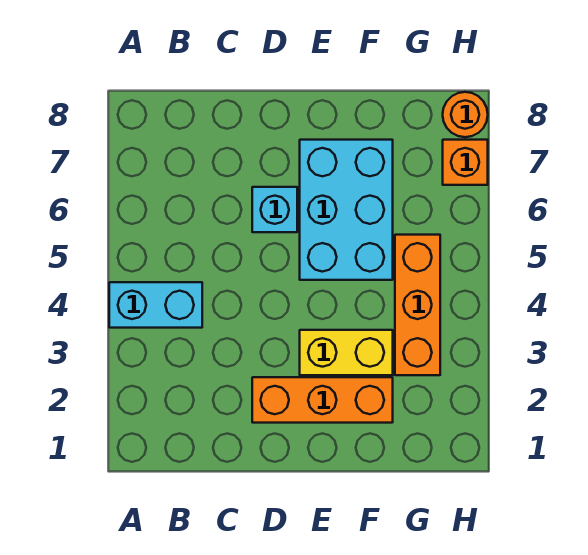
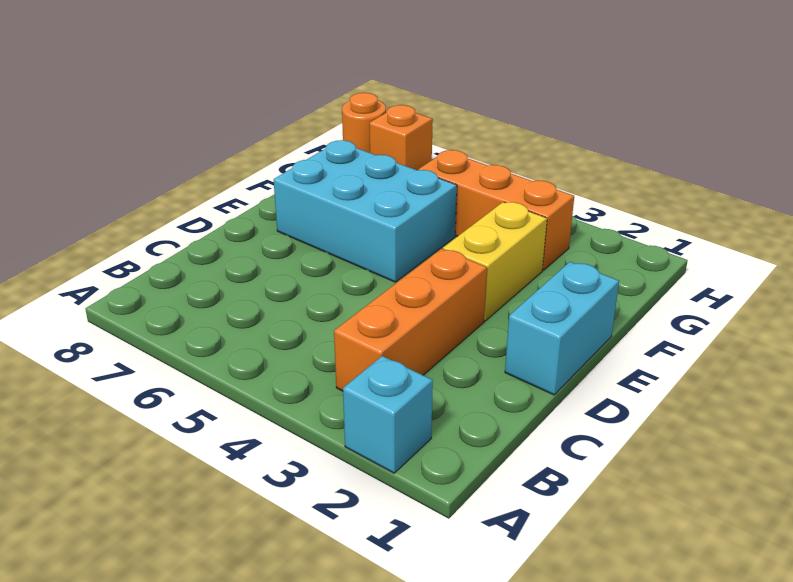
cyan brick A4:B4 level 1 -> cyan brick D1:E1 level 1
orange brick D2:F2 level 1 -> orange brick B3:D3 level 1
cyan brick D6 level 1 -> cyan brick A2 level 1

